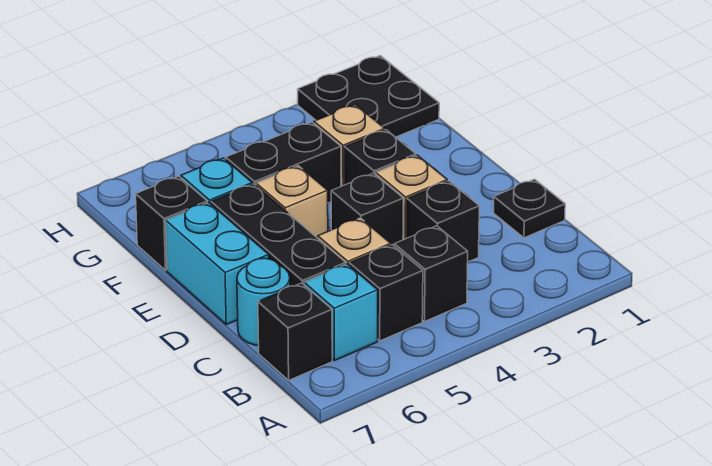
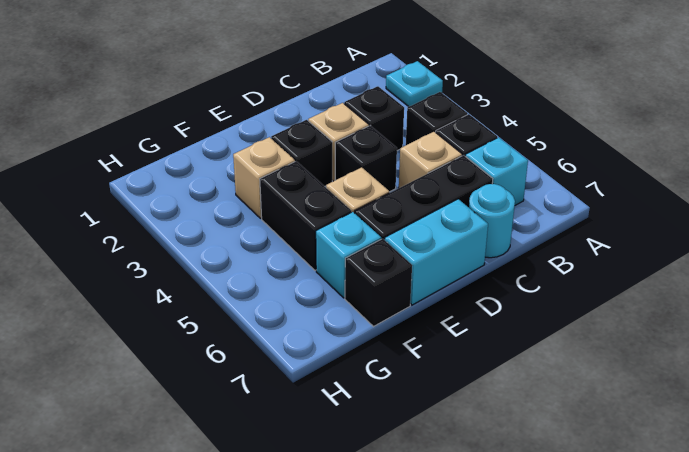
none -> cyan plate A2 level 1
black brick B7 level 1 -> none
black plate C1 level 1 -> none
black plate G1:H2 level 1 -> none

